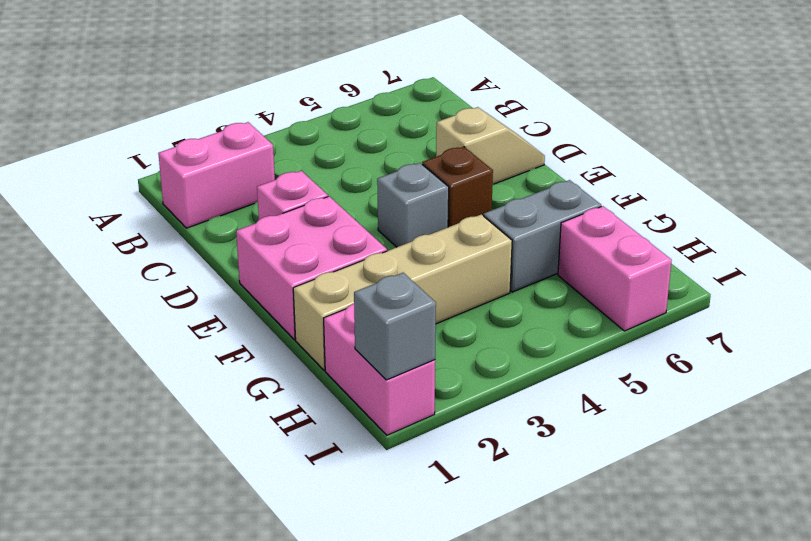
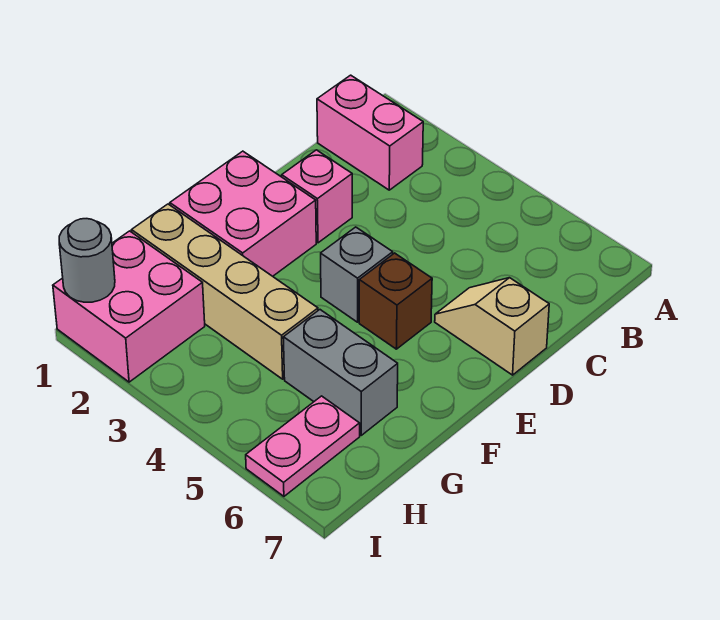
tan slope D6:D7 level 1 top 6 -> tan slope D6:D7 level 1 top 7
pink brick H1:I1 level 1 -> pink brick H1:I2 level 1
pink brick H6:I6 level 1 -> pink plate H6:I6 level 1
grey brick I1 level 2 -> grey round brick I1 level 2

